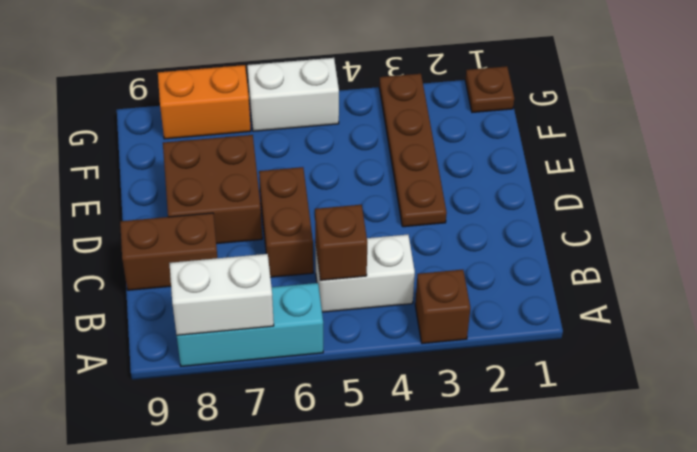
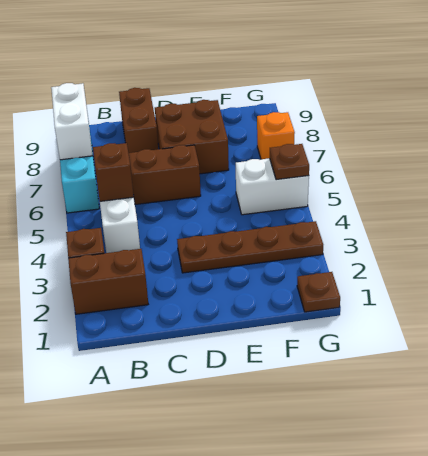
none -> brown brick A2:B2 level 1
white brick G5:G6 level 1 -> white brick F5:G5 level 1
none -> brown plate G5 level 2
orange brick G7:G8 level 1 -> orange brick G7 level 1

